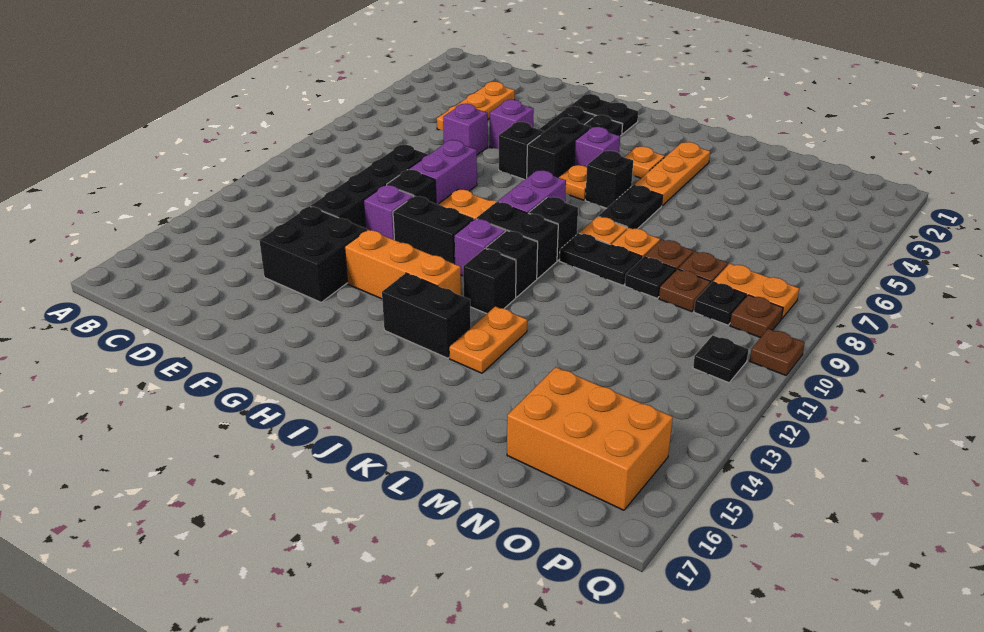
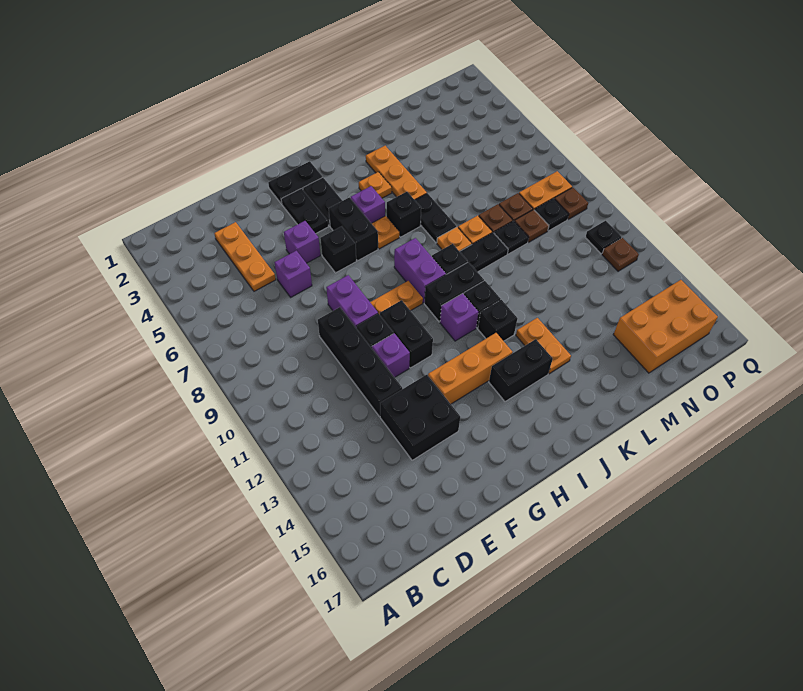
black brick G11:H11 level 1 -> black brick G10:G11 level 1
brown plate Q10 level 1 -> brown plate P12 level 1

